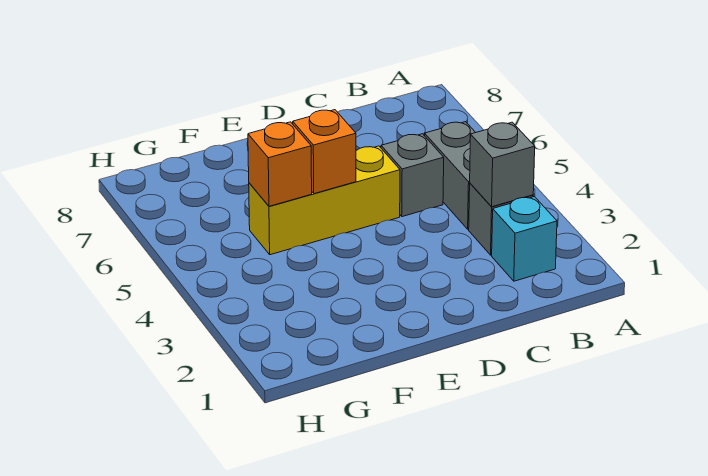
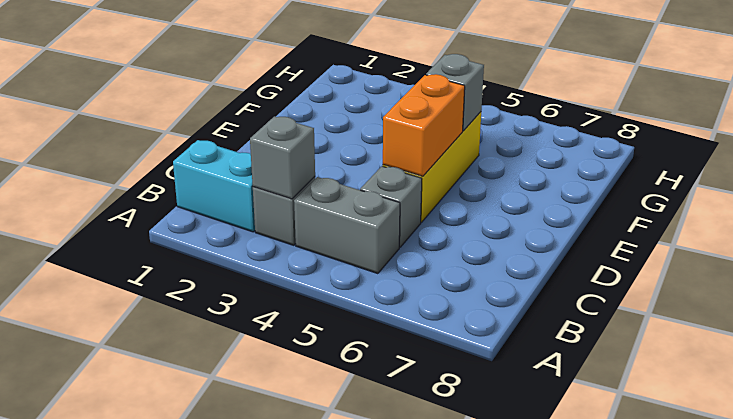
cyan brick B2 level 1 -> cyan brick B1:B2 level 1
orange brick E5 level 2 -> orange brick D5:E5 level 2
orange brick F5 level 2 -> grey brick F5 level 2

